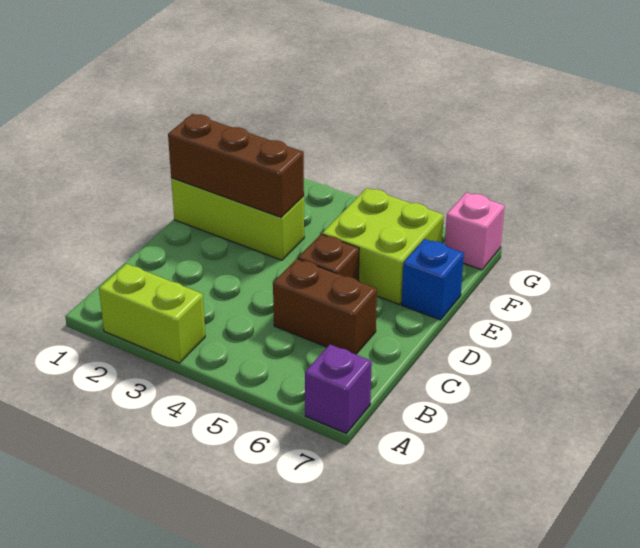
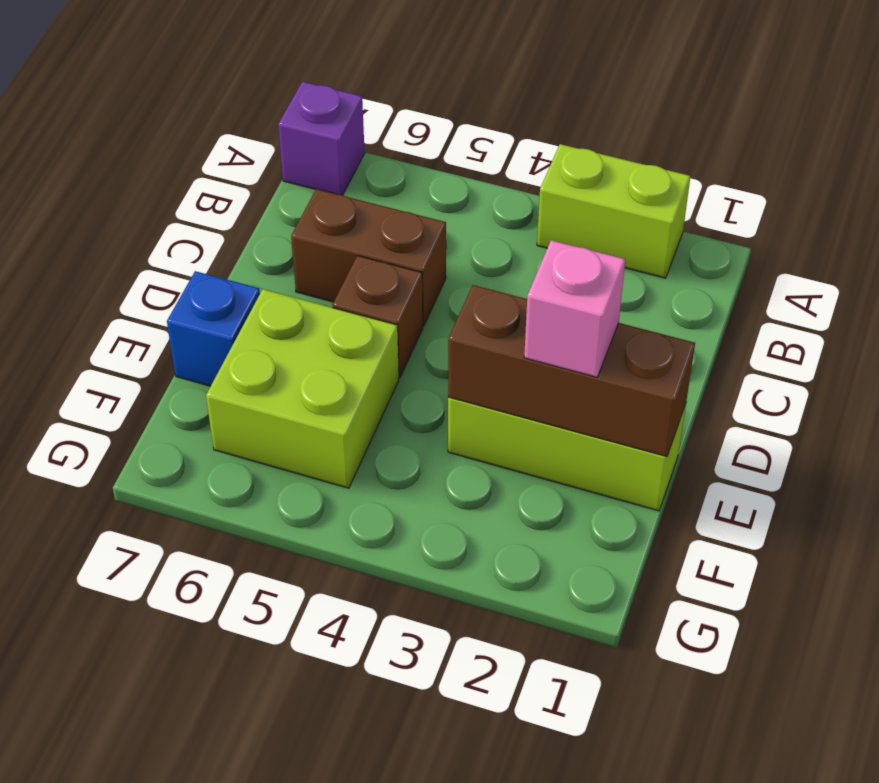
pink brick G7 level 1 -> pink brick E2 level 3

